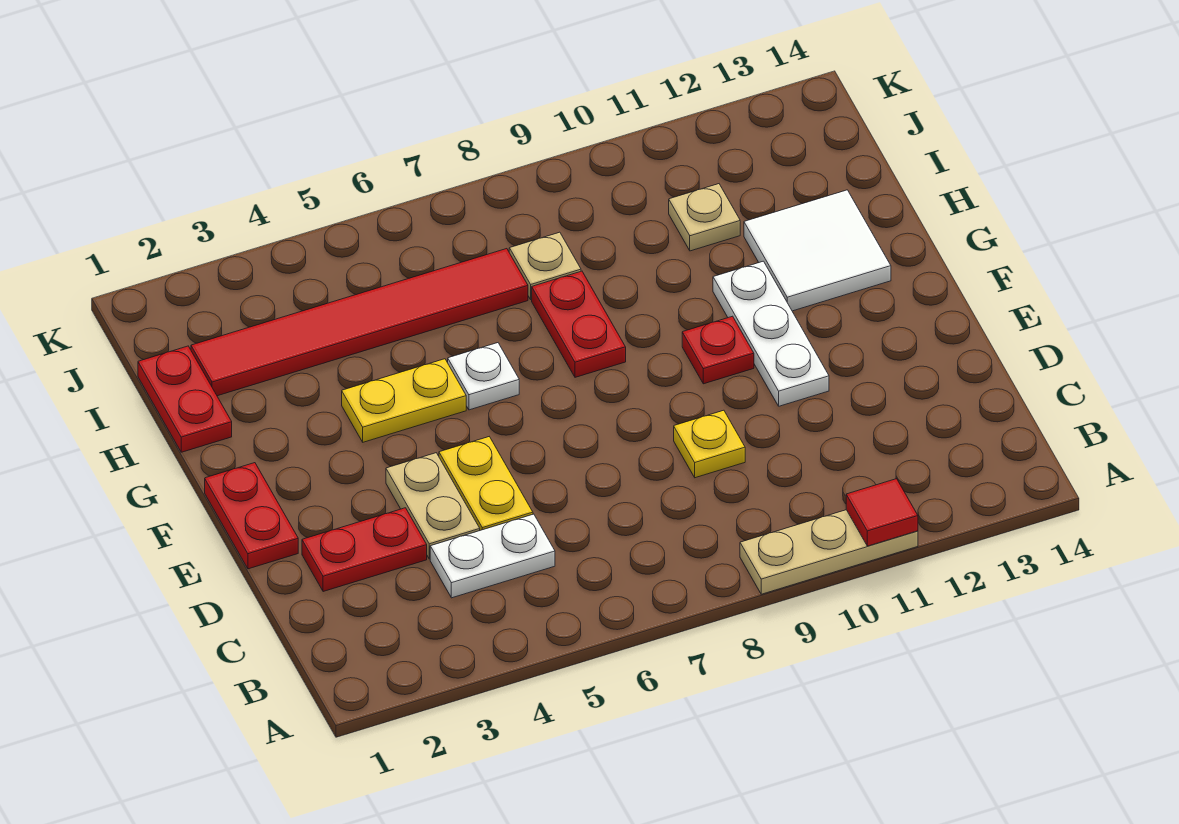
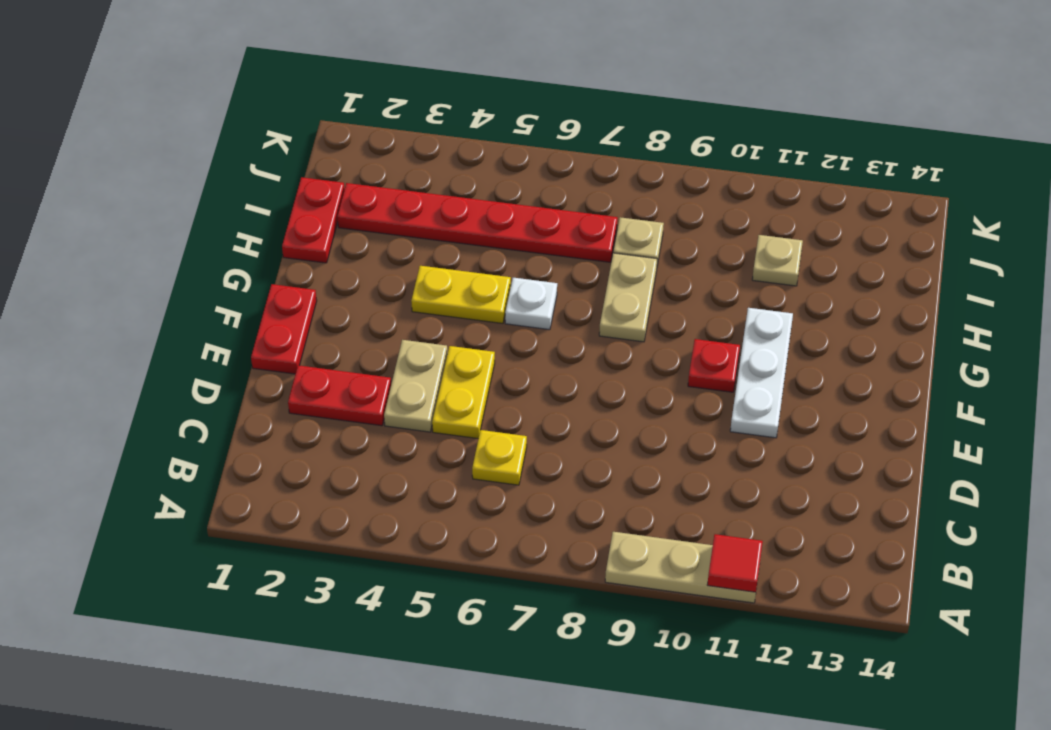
white plate C4:C5 level 1 -> none
yellow plate D9 level 1 -> yellow plate C6 level 1
red plate G8:H8 level 1 -> tan plate G8:H8 level 1
white tile G12:H13 level 1 -> none
red tile I2:I7 level 1 -> red plate I2:I7 level 1

